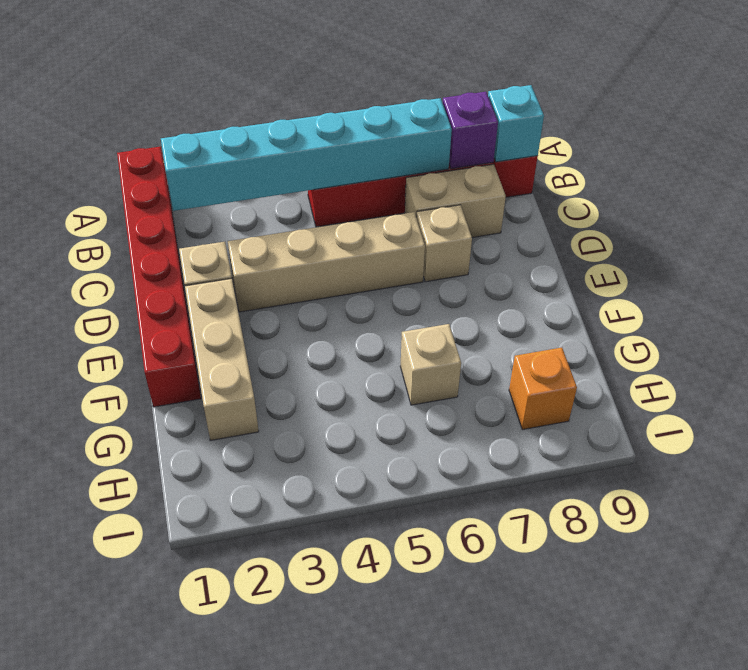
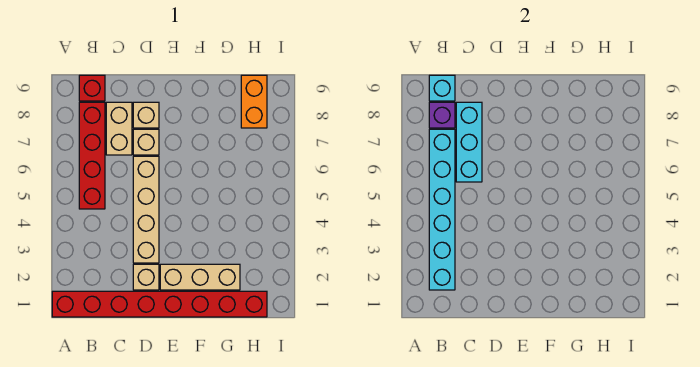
red brick A1:F1 level 1 -> red brick A1:H1 level 1
none -> cyan brick C6:C8 level 2
tan brick G6 level 1 -> tan brick D8 level 1
orange brick H8 level 1 -> orange brick H8:H9 level 1

